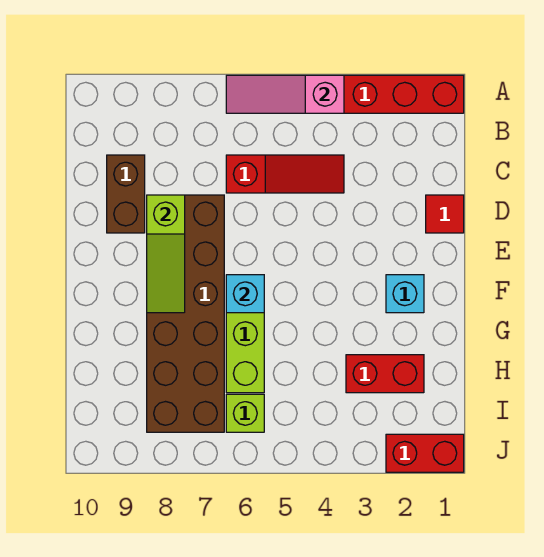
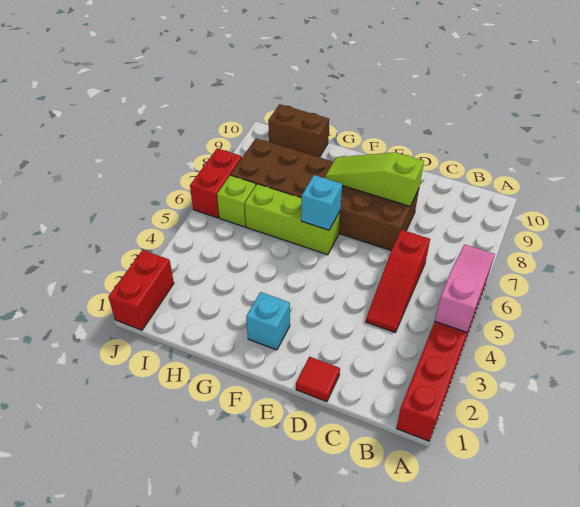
brown brick C9:D9 level 1 -> brown brick H10:I10 level 1
red brick H2:H3 level 1 -> red brick J6:J7 level 1

